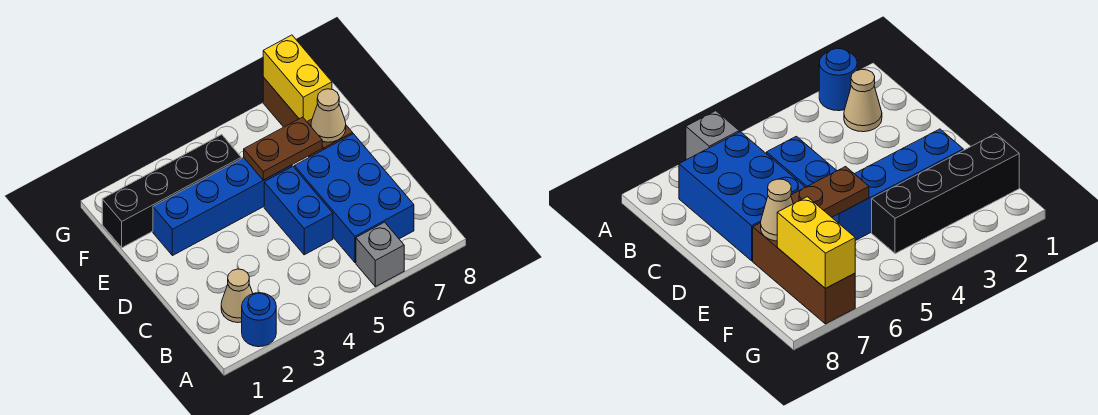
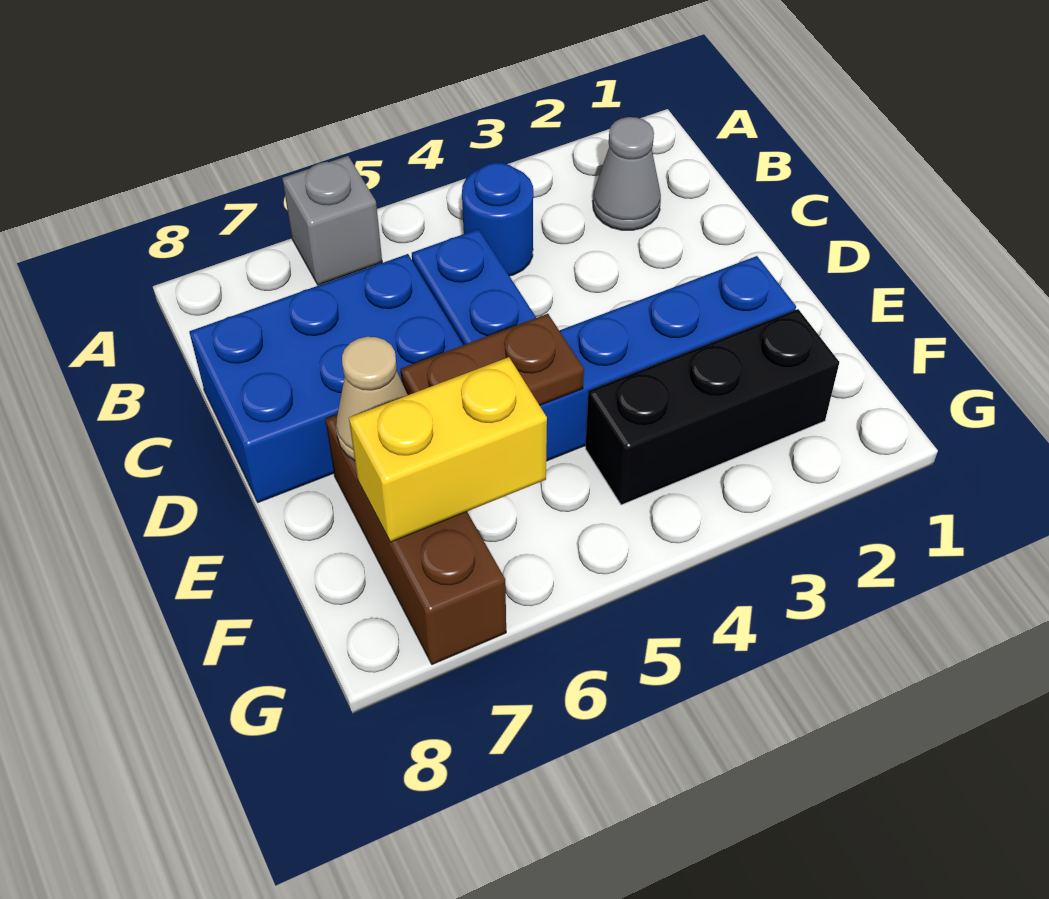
blue round brick A2 level 1 -> blue round brick B4 level 1
tan cone B2 level 1 -> grey cone B2 level 1
blue brick B6:D7 level 1 -> blue brick C6:D8 level 1
black brick F1:F4 level 1 -> black brick F2:F4 level 1
yellow brick F7:G7 level 2 -> yellow brick F6:F7 level 2

